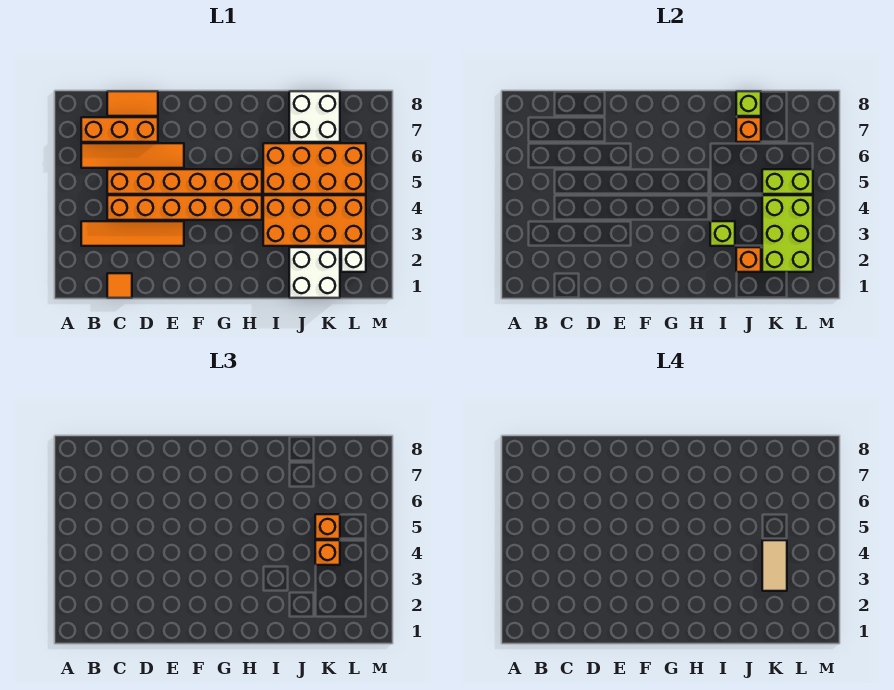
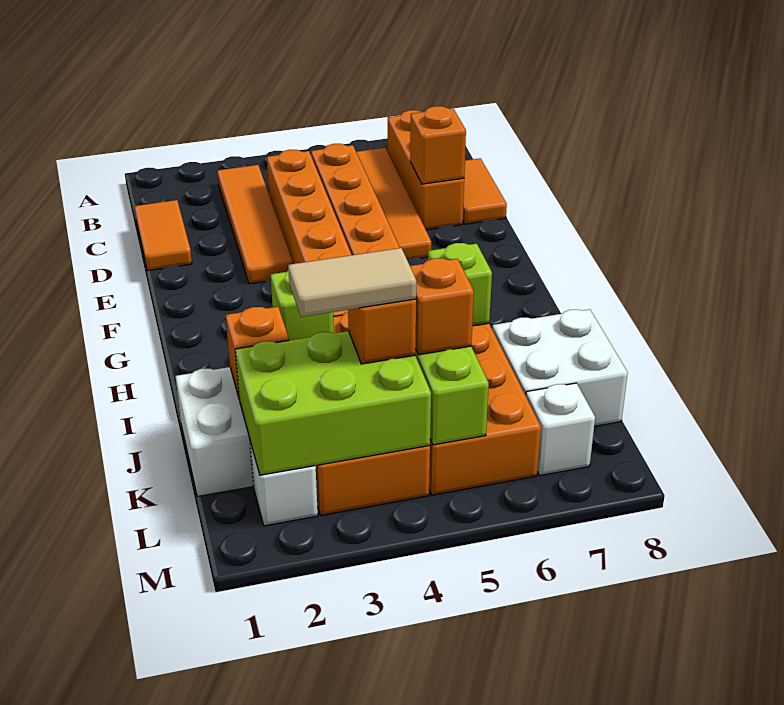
orange tile C1 level 1 -> orange tile C1:D1 level 1
orange brick J7 level 2 -> orange brick D7 level 2
lime brick J8 level 2 -> lime brick I6 level 2
none -> white brick L7 level 1

